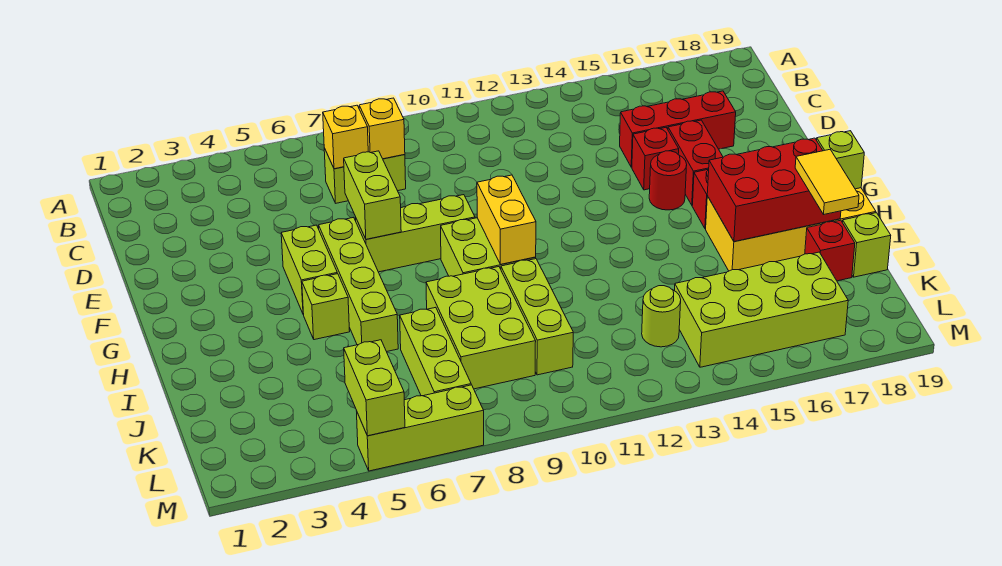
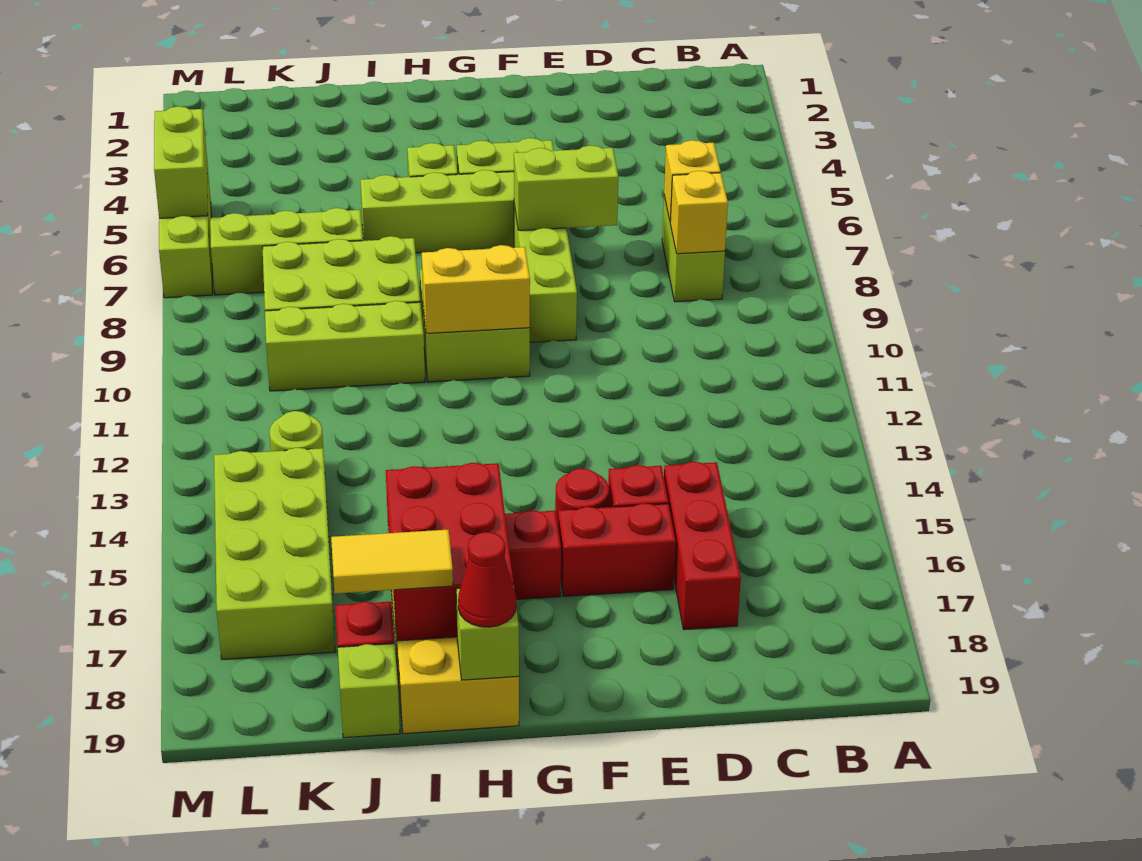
none -> red cone H19 level 3
lime brick L5:M5 level 2 -> lime brick M5:M6 level 2

